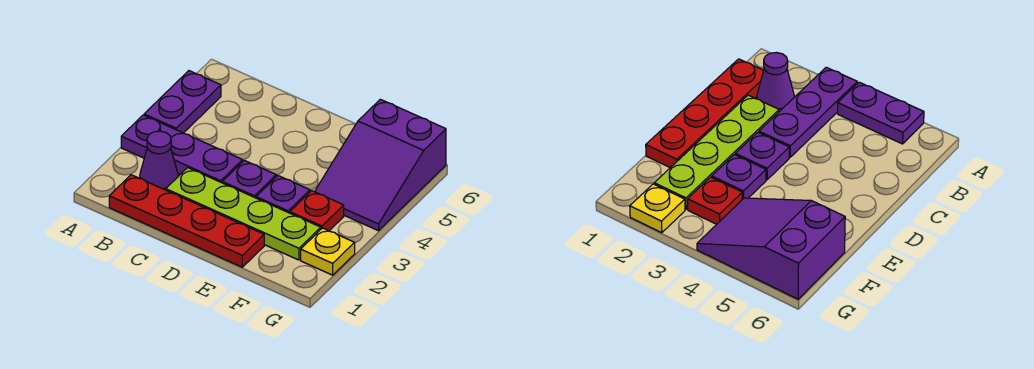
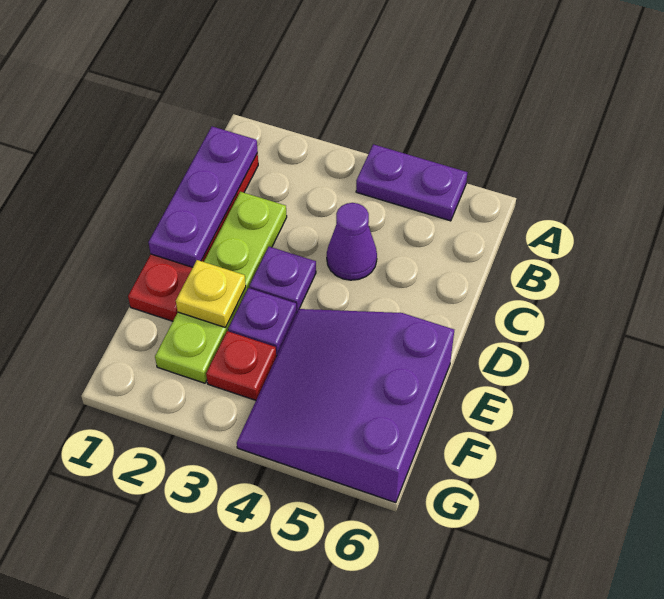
purple plate A3:C3 level 1 -> purple plate B1:D1 level 2
purple cone B2 level 1 -> purple cone C4 level 1
purple slope F4:G6 level 1 top 6 -> purple slope E4:G6 level 1 top 6
yellow plate G2 level 1 -> yellow plate E2 level 2

